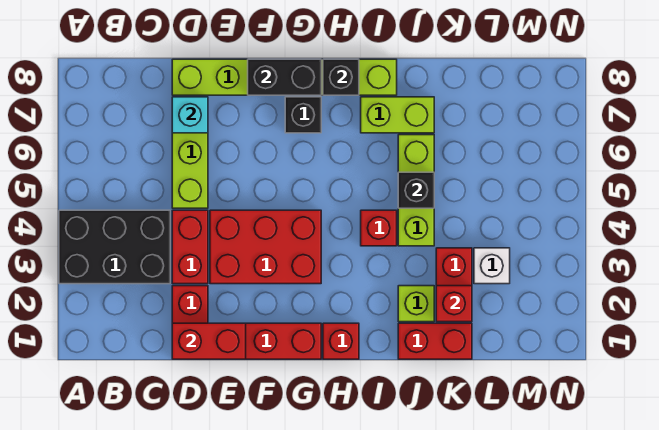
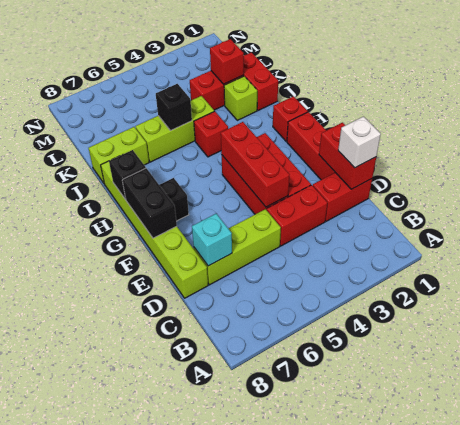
black brick A3:C4 level 1 -> none
none -> red brick E4:G4 level 2
lime brick I7:J7 level 1 -> lime brick J7:J8 level 1
white brick L3 level 1 -> white brick D1 level 3

